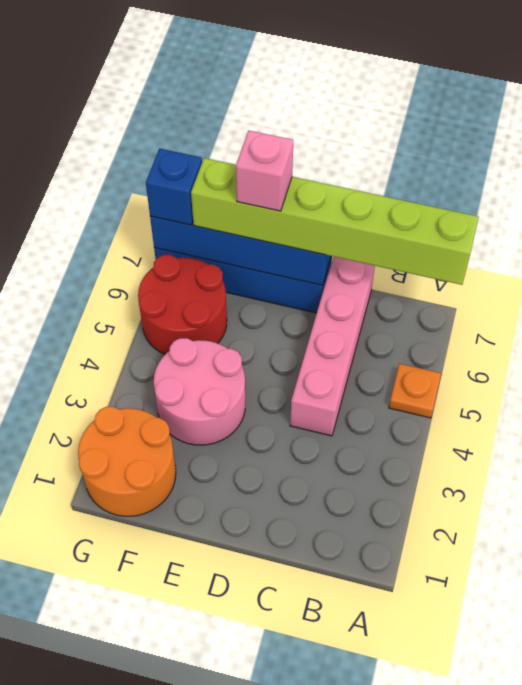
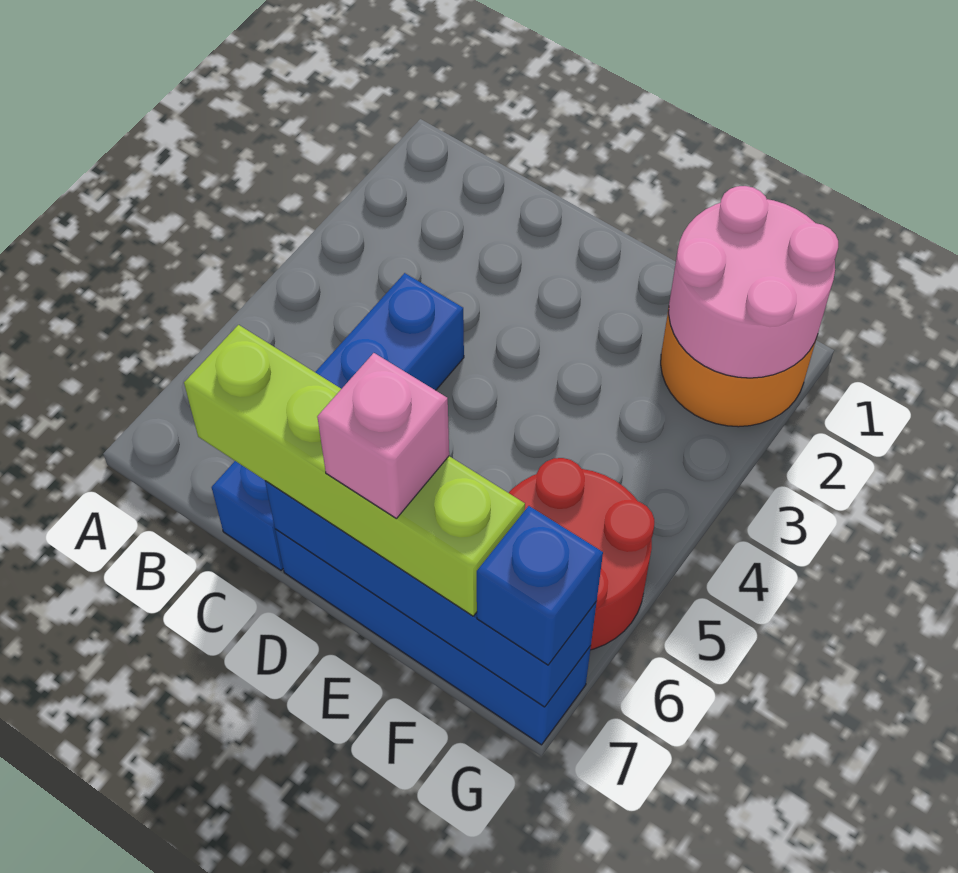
orange plate A5 level 1 -> none
lime brick A7:F7 level 3 -> lime brick C7:F7 level 3
pink brick C4:C7 level 1 -> blue brick C4:C7 level 1
pink round brick E3:F4 level 1 -> pink round brick F1:G2 level 2

